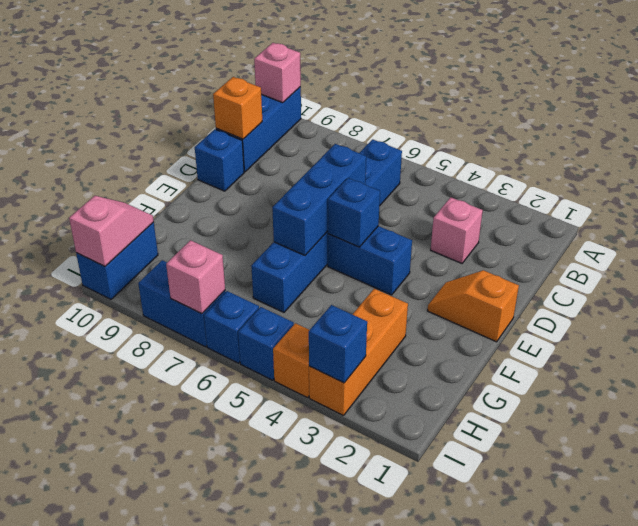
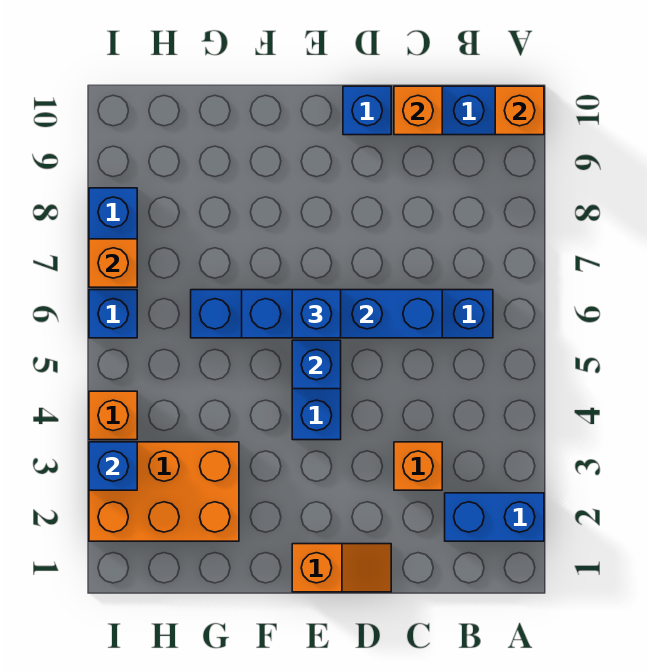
pink brick A10 level 2 -> orange brick A10 level 2
pink brick C3 level 1 -> orange brick C3 level 1
blue brick D6:F6 level 2 -> blue brick C6:F6 level 2
orange slope E1:E2 level 1 top 1 -> orange slope D1:E1 level 1 top E
orange brick G3:I3 level 1 -> orange brick G2:I3 level 1
blue brick H10:I10 level 1 -> blue brick A2:B2 level 1
pink slope H10:I10 level 2 top I -> none
blue brick I5 level 1 -> blue brick E6 level 3
pink brick I7 level 2 -> orange brick I7 level 2

